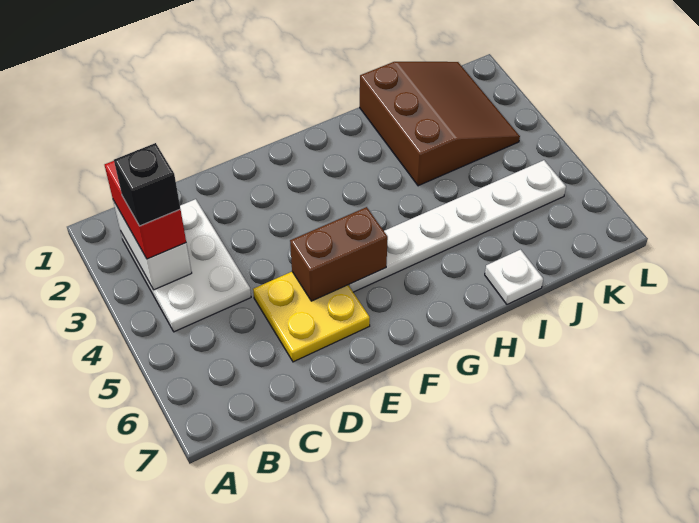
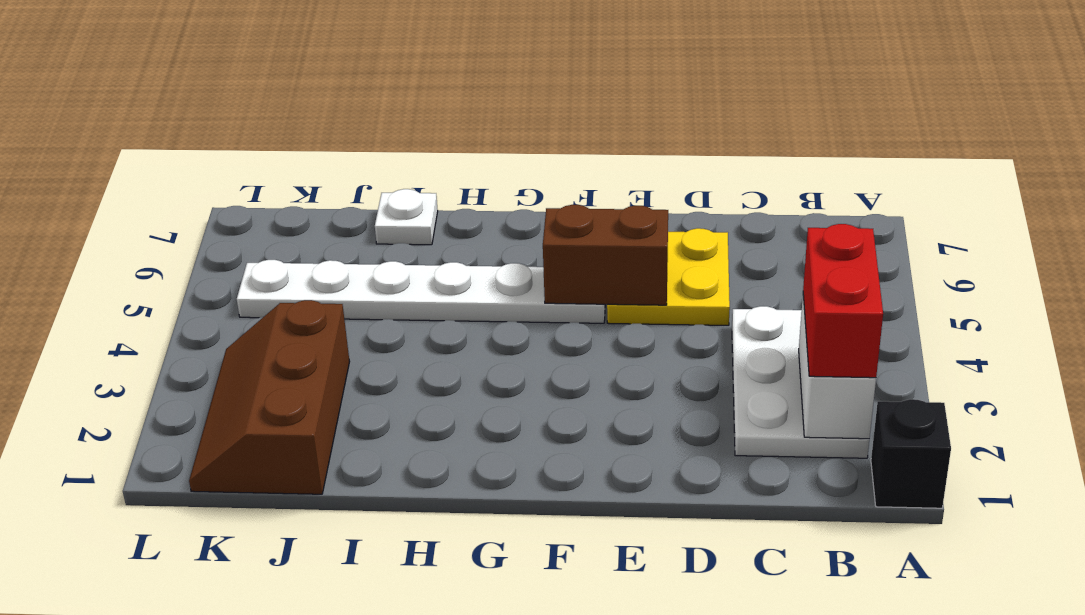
black brick B3 level 4 -> black brick A1 level 1
brown slope I1:K3 level 1 top I -> brown slope J1:K3 level 1 top J

